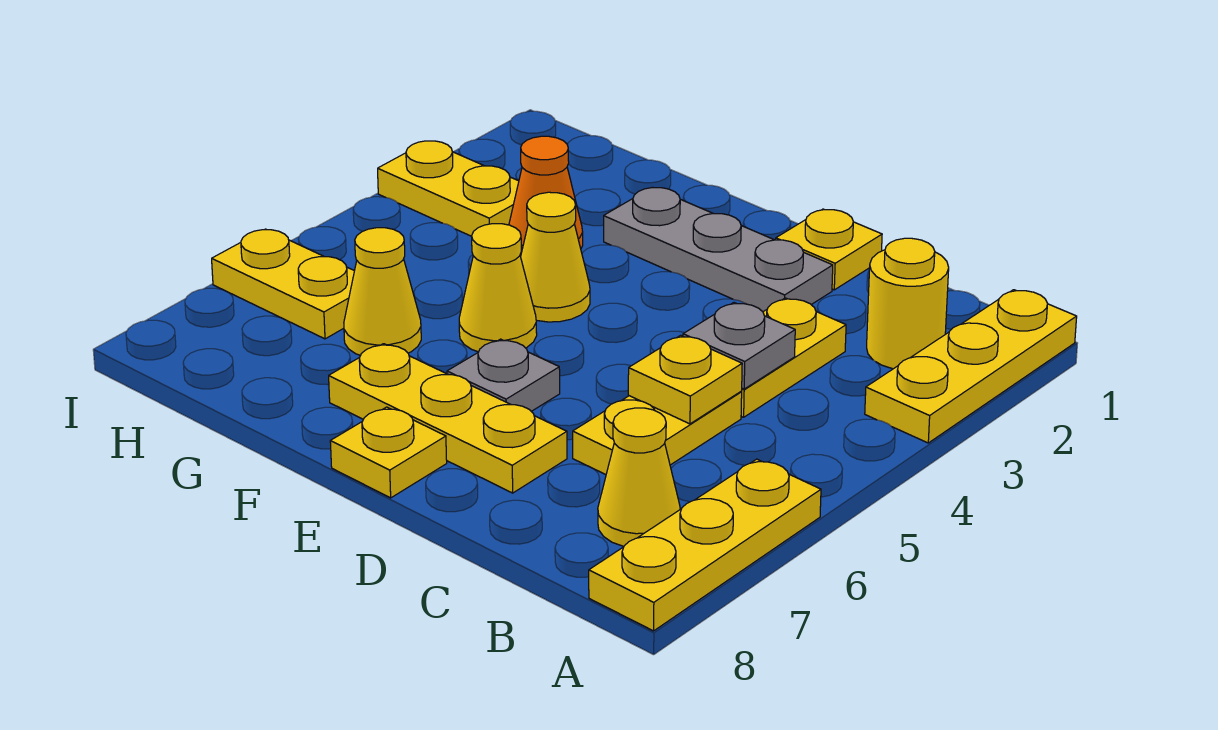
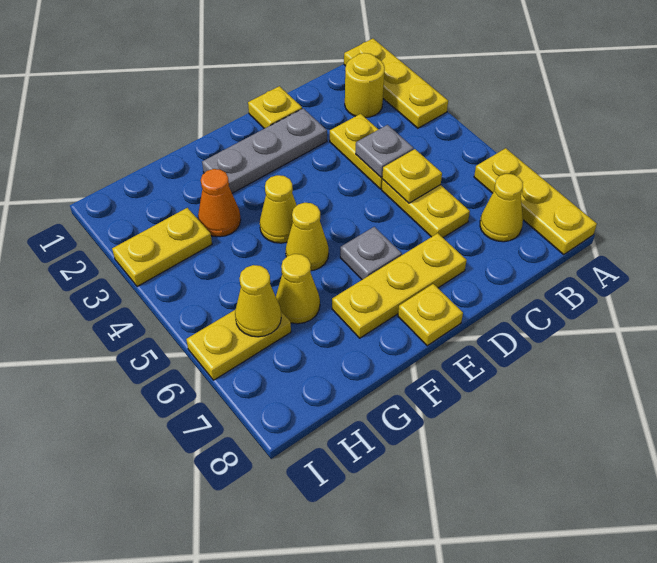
none -> yellow cone H6 level 2

